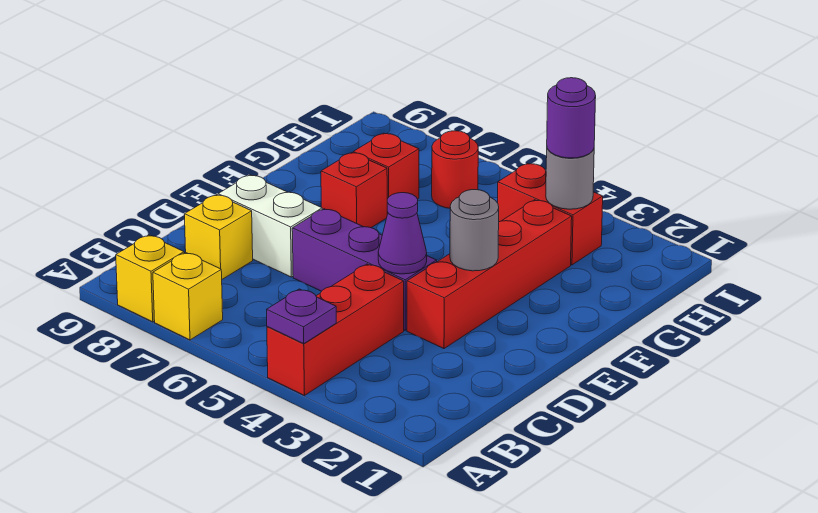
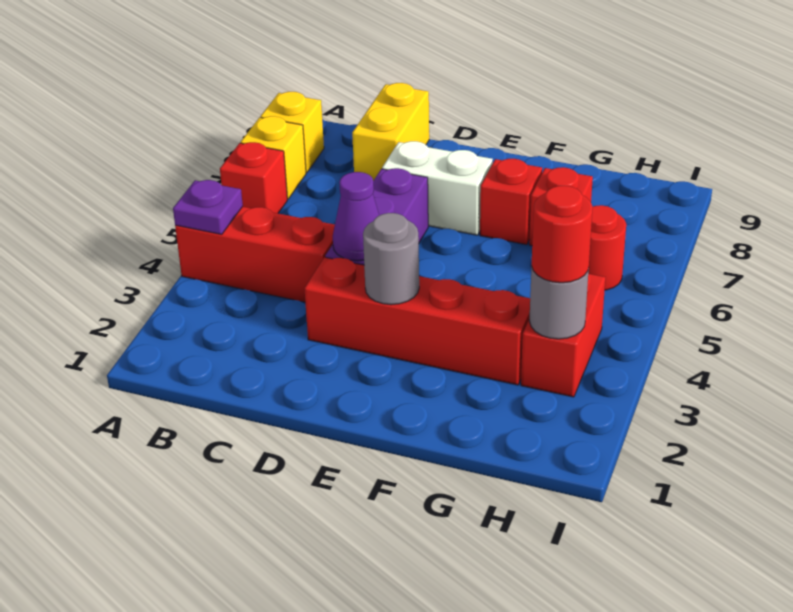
none -> red brick A6 level 1
yellow brick C8 level 1 -> yellow brick C8:C9 level 1
white brick D7:D8 level 1 -> white brick D7:E7 level 1
purple round brick H3 level 3 -> red round brick H3 level 3

